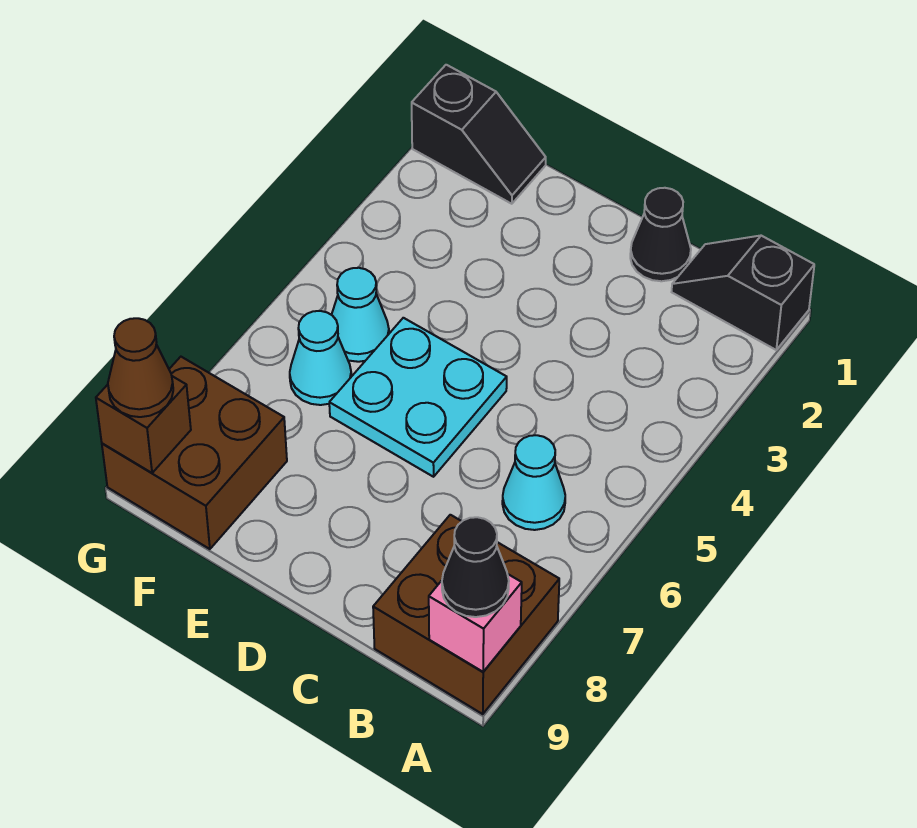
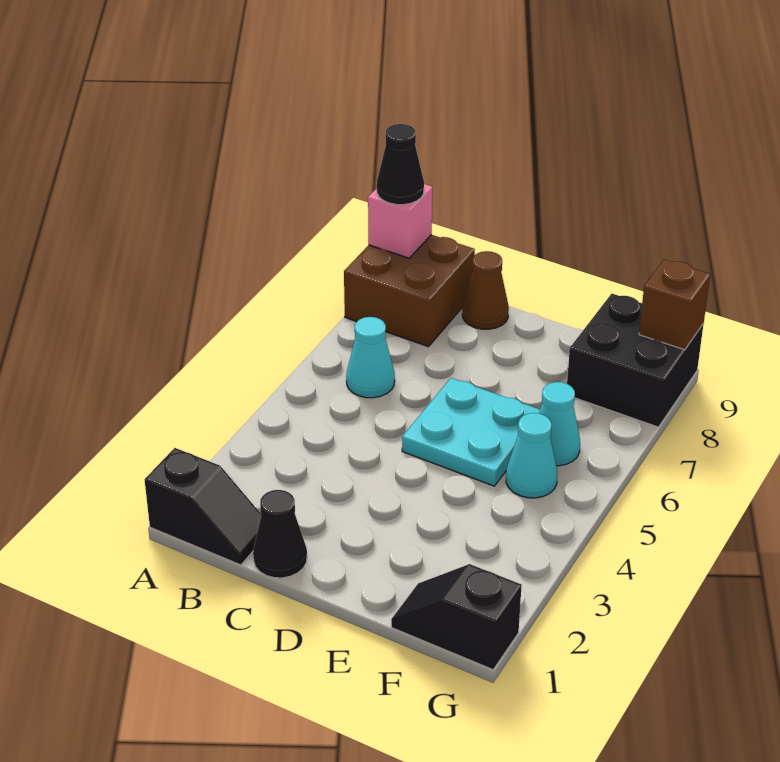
brown brick F8:G9 level 1 -> black brick F8:G9 level 1
brown cone G9 level 3 -> brown cone C9 level 1

